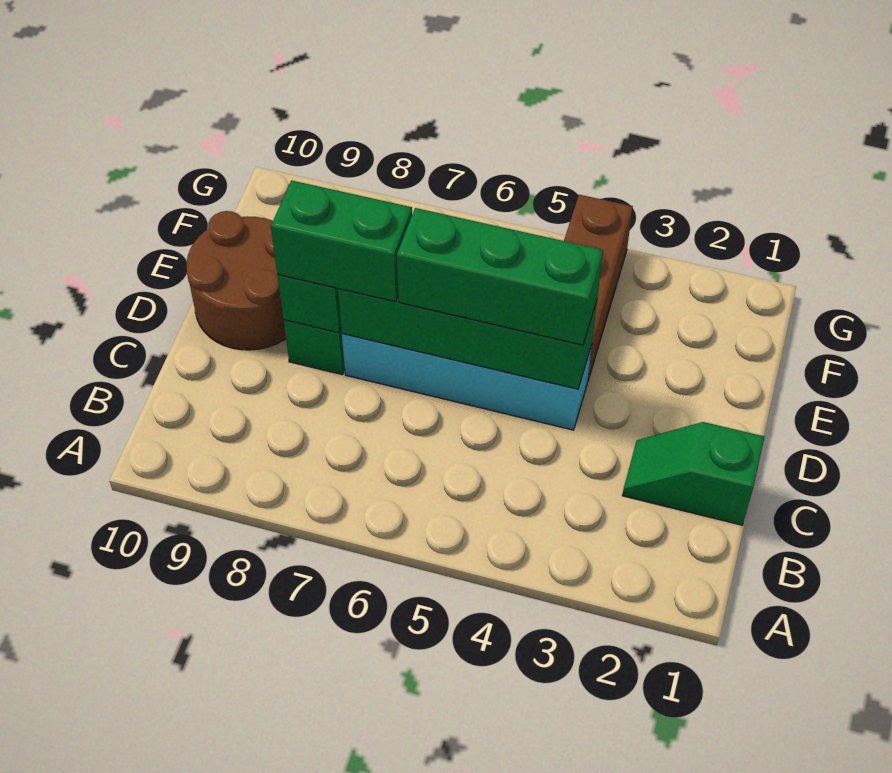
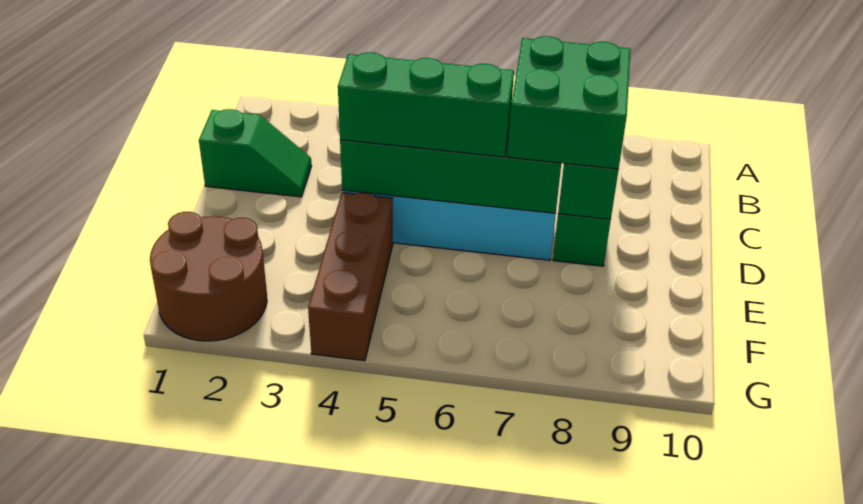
green brick D7:D8 level 3 -> green brick C7:D8 level 3
brown round brick D9:E10 level 1 -> brown round brick F1:G2 level 1

